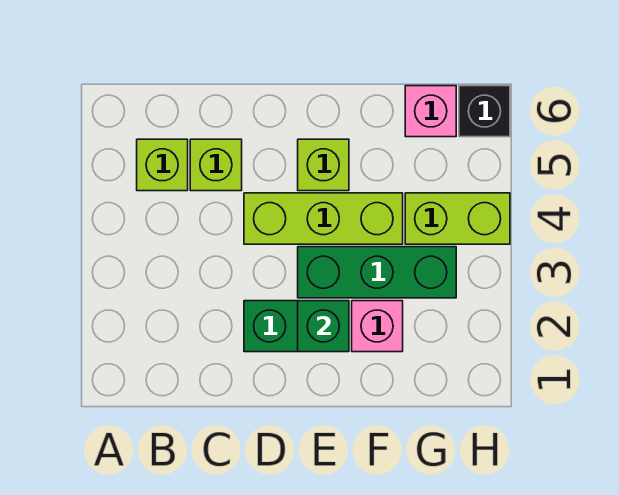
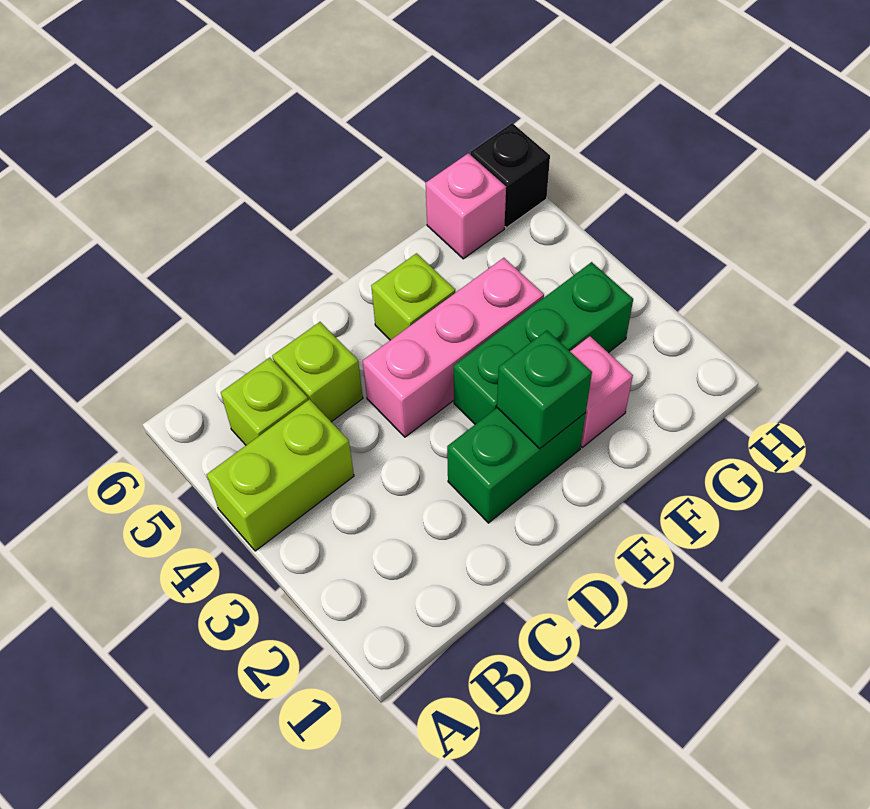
lime brick D4:F4 level 1 -> pink brick D4:F4 level 1
lime brick G4:H4 level 1 -> lime brick A4:B4 level 1

